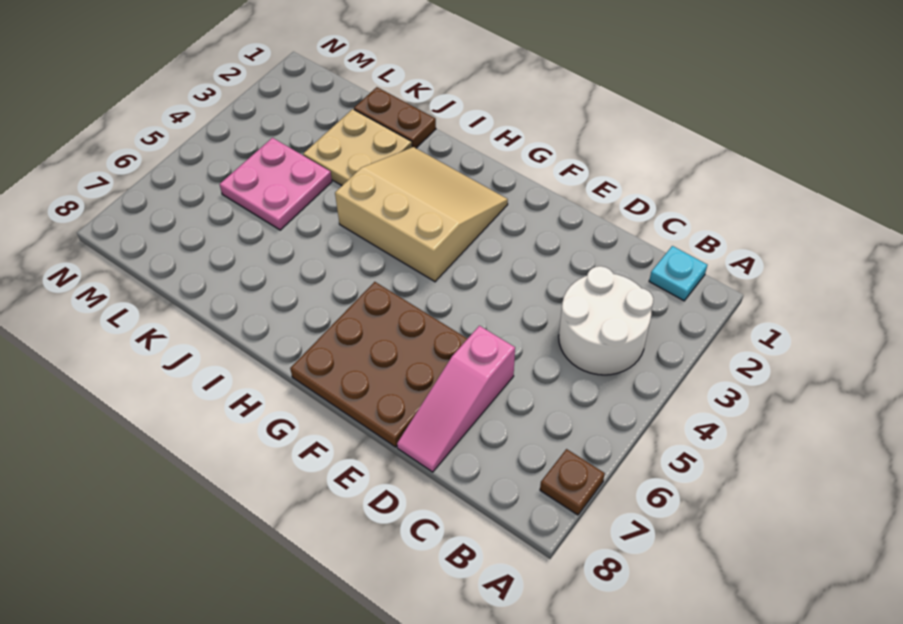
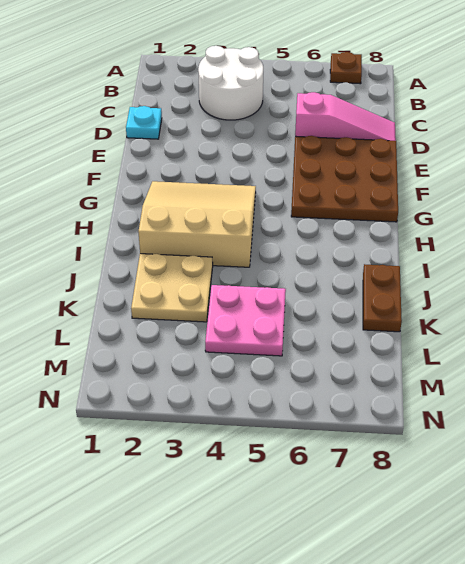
cyan plate B1 level 1 -> cyan plate D1 level 1
tan slope G2:I4 level 1 top 4 -> tan slope G2:I4 level 1 top I
brown plate J1:K1 level 1 -> brown plate J8:K8 level 1

